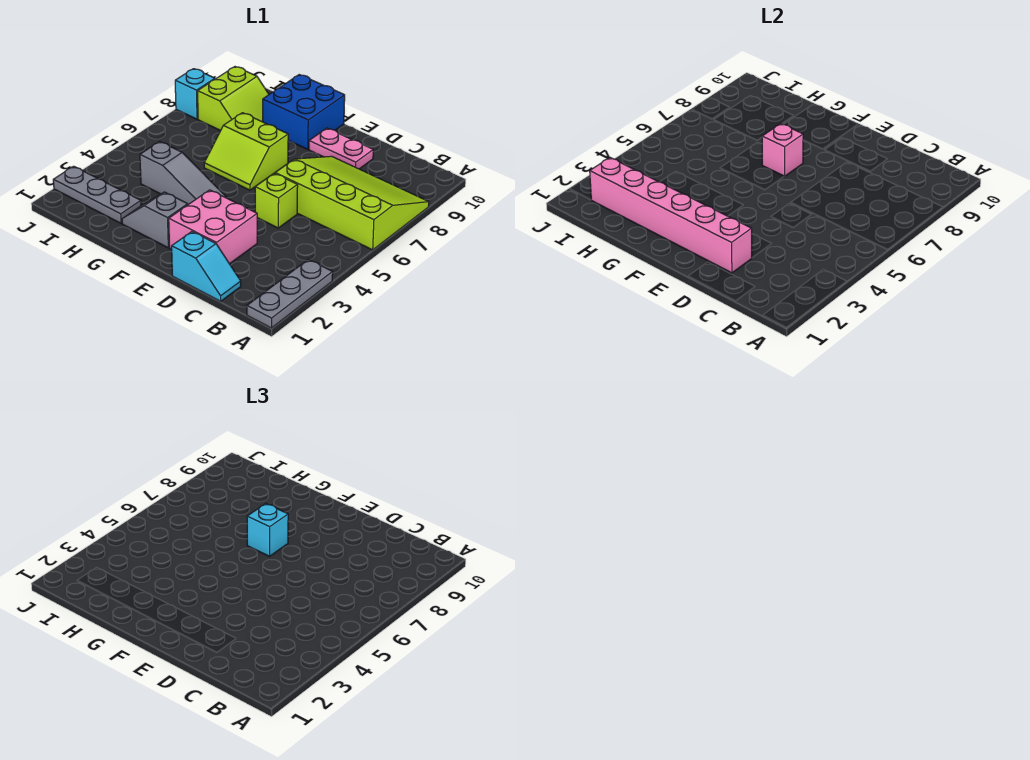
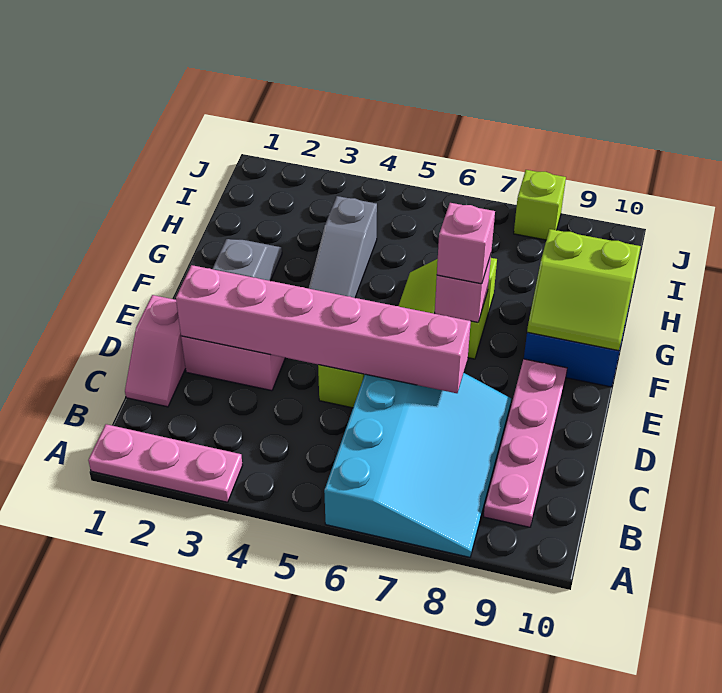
grey plate A1:A3 level 1 -> pink plate A1:A3 level 1
lime slope A6:D8 level 1 top 6 -> cyan slope A6:D8 level 1 top 6
cyan slope C1:D1 level 1 top D -> pink slope C1:D1 level 1 top D
pink brick D2:I2 level 2 -> pink brick D2:D7 level 2
pink plate D9:E9 level 1 -> pink plate B9:E9 level 1
cyan brick F7 level 3 -> pink brick F7 level 3
grey plate H2:J2 level 1 -> none
lime slope H8:I9 level 1 top I -> lime slope F9:G10 level 2 top G
cyan brick J8 level 1 -> lime brick J8 level 1

